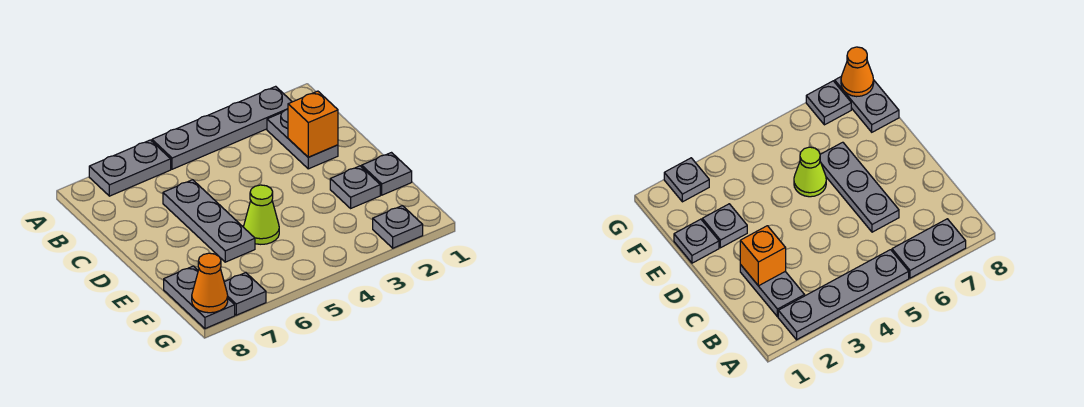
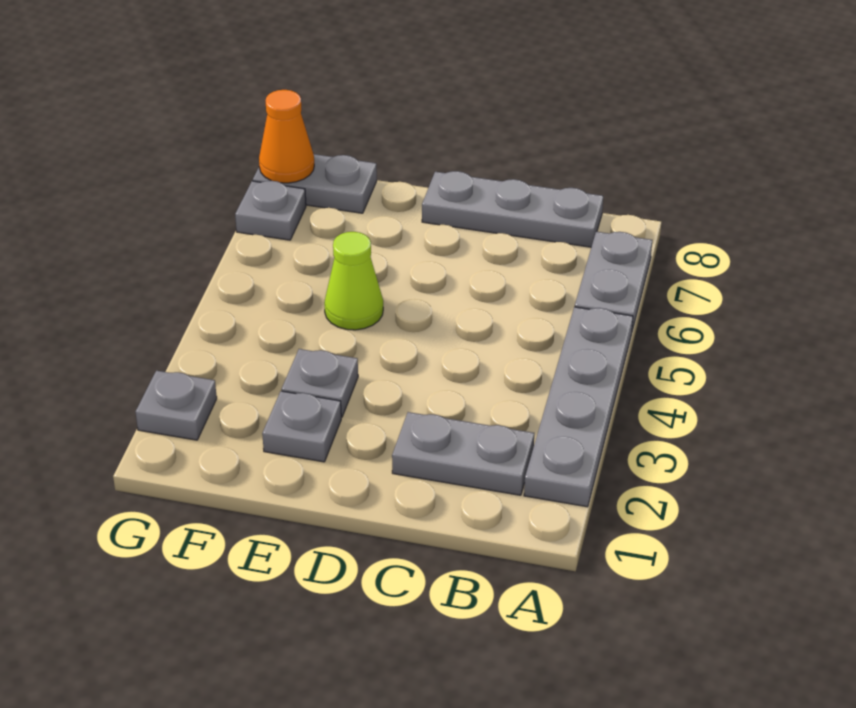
orange brick C2 level 2 -> none
grey plate C6:E6 level 1 -> grey plate B8:D8 level 1
grey plate E1 level 1 -> grey plate E3 level 1

